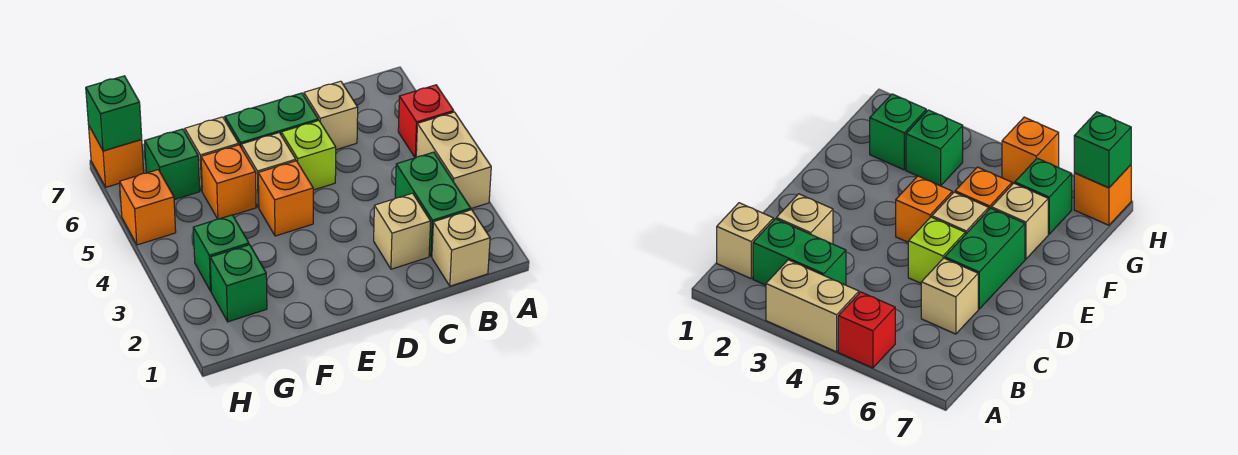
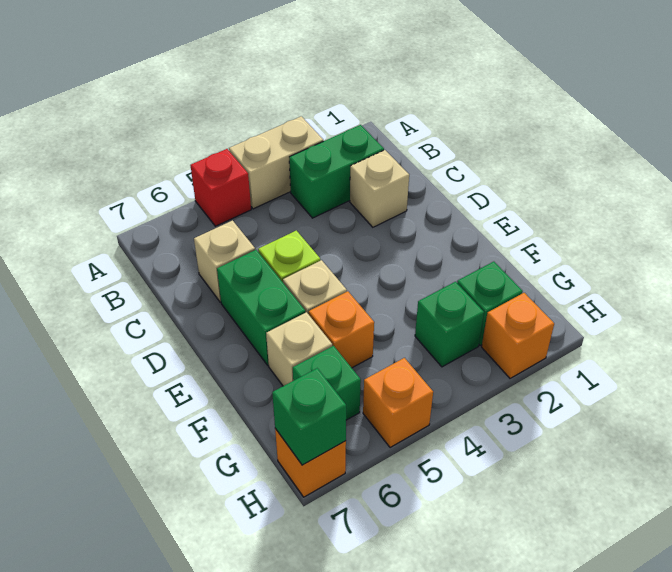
tan brick B1 level 1 -> none
orange brick E4 level 1 -> orange brick H2 level 1

